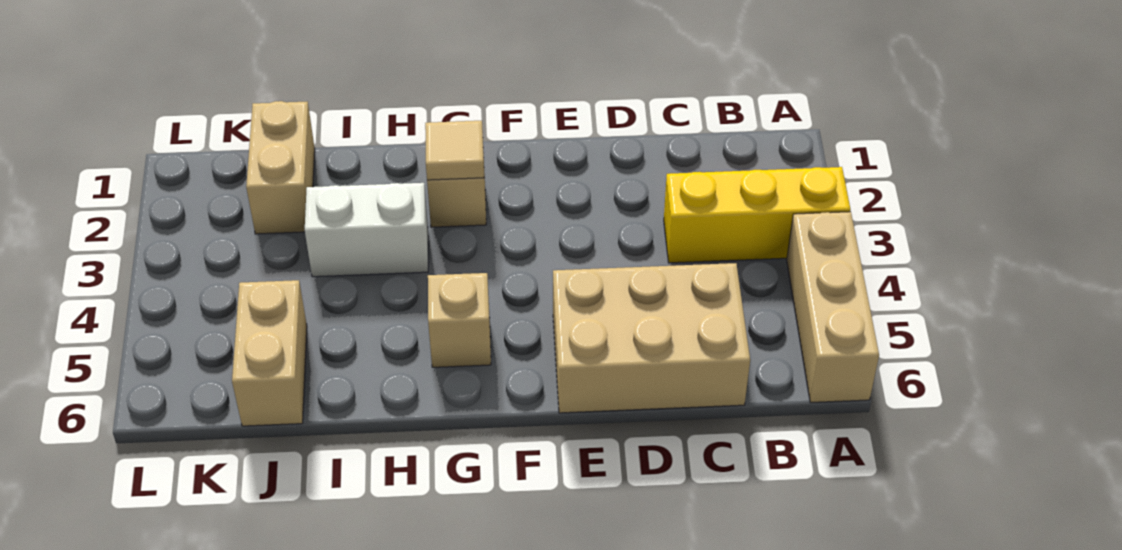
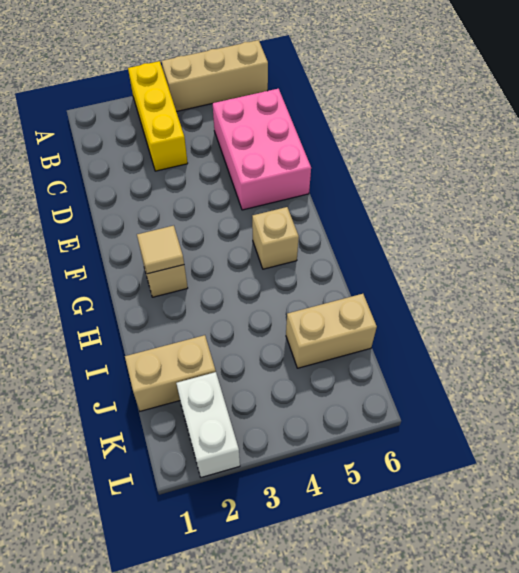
tan brick C5:E6 level 1 -> pink brick C5:E6 level 1
white brick H3:I3 level 1 -> white brick K2:L2 level 1

